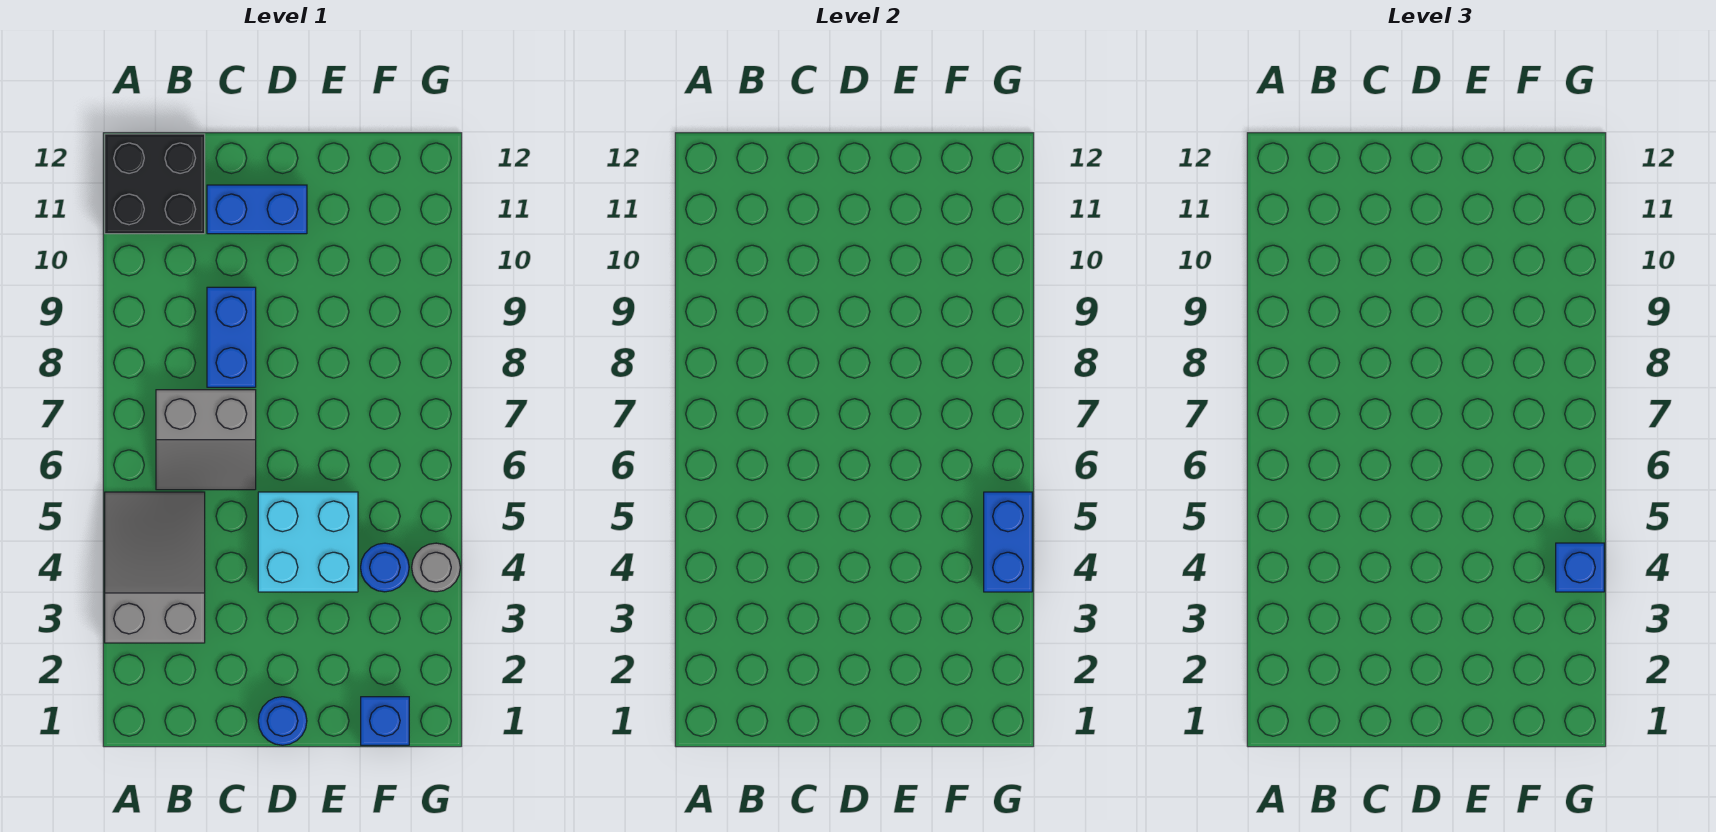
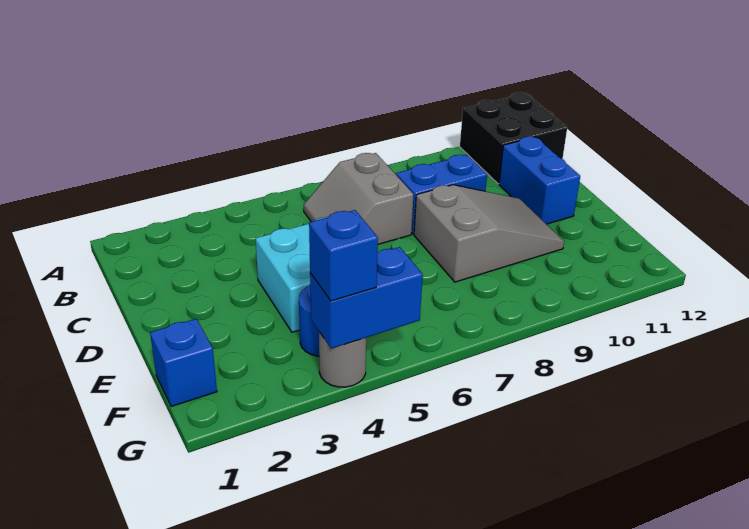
grey slope A3:B5 level 1 top 3 -> grey slope D8:E10 level 1 top 8
blue round brick D1 level 1 -> none

